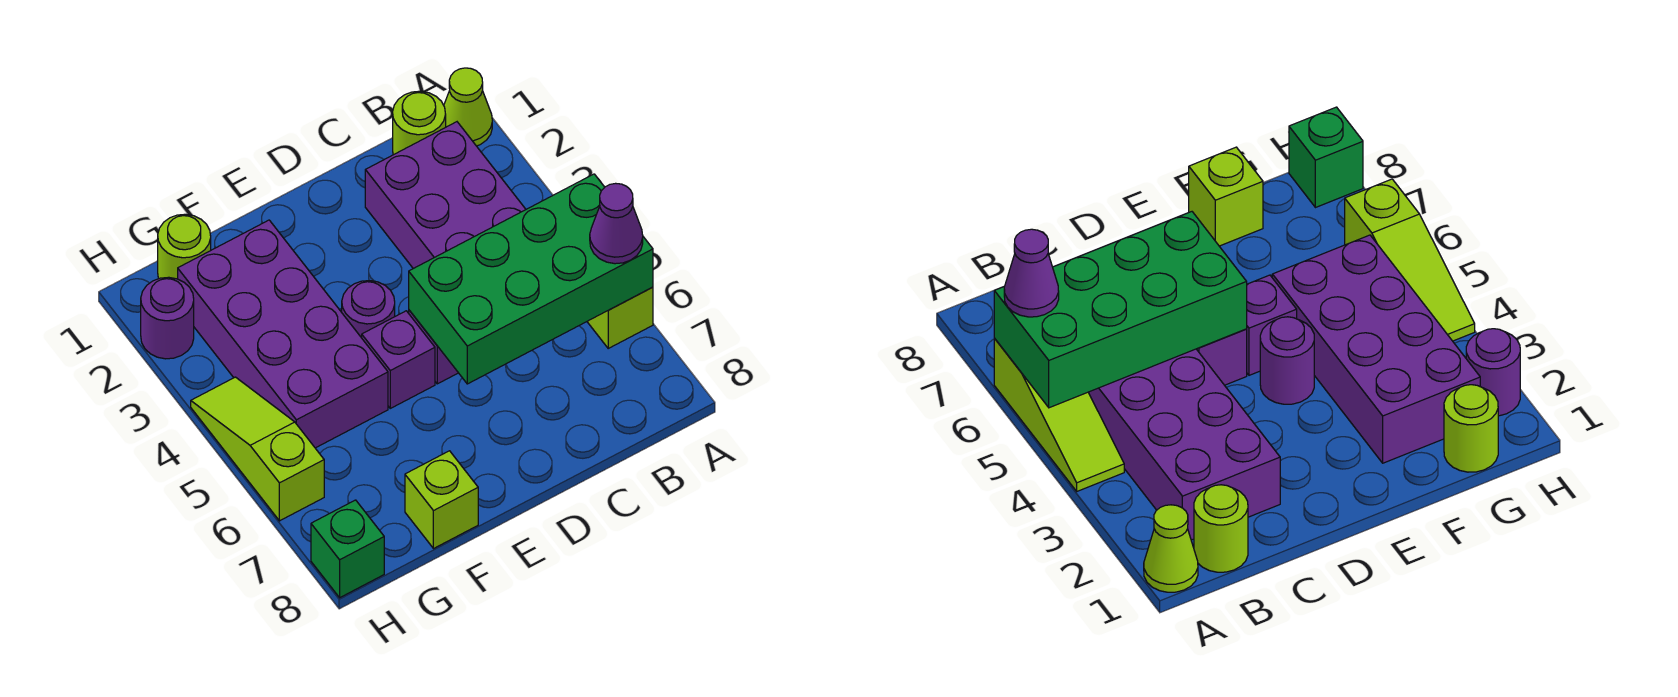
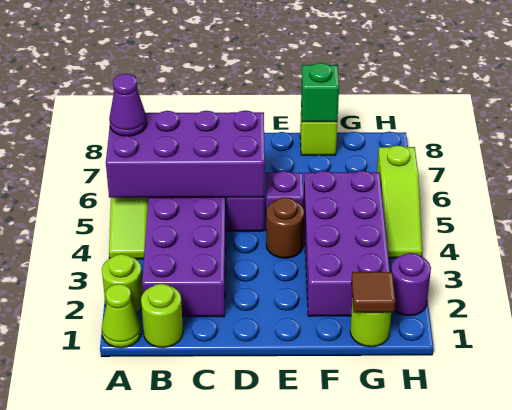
none -> lime round brick A2 level 1
green brick A5:D6 level 2 -> purple brick A5:D6 level 2
purple round brick E4 level 1 -> brown round brick E4 level 1
none -> brown tile G1 level 2
green brick H8 level 1 -> green brick F8 level 2

